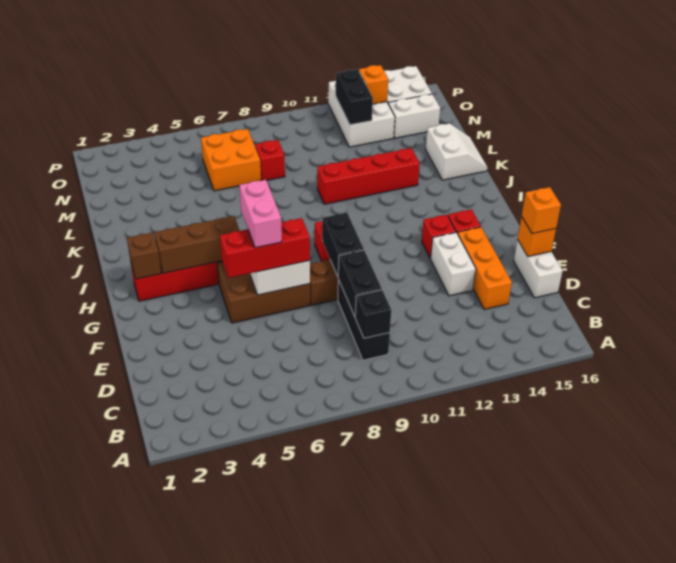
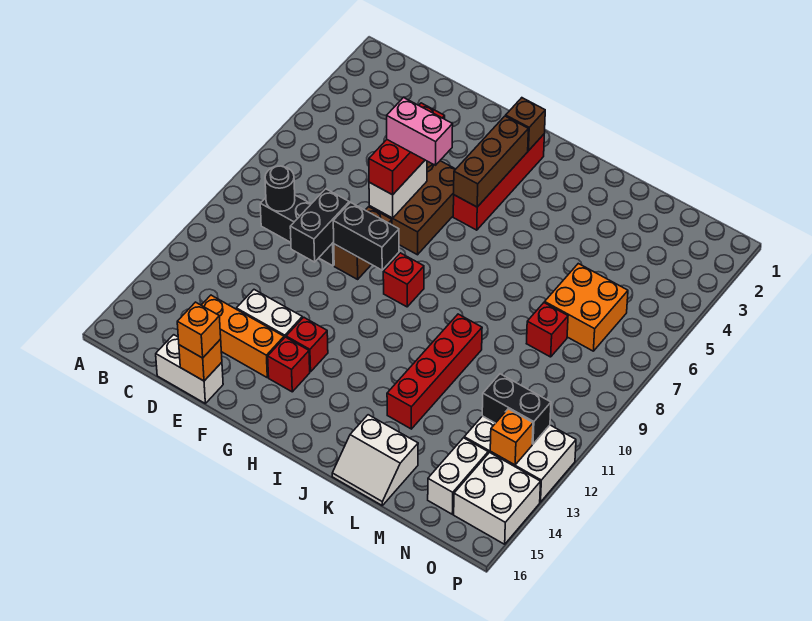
black brick C9 level 2 -> black round brick C9 level 2
black brick D9:E9 level 2 -> black brick E9:E10 level 2

